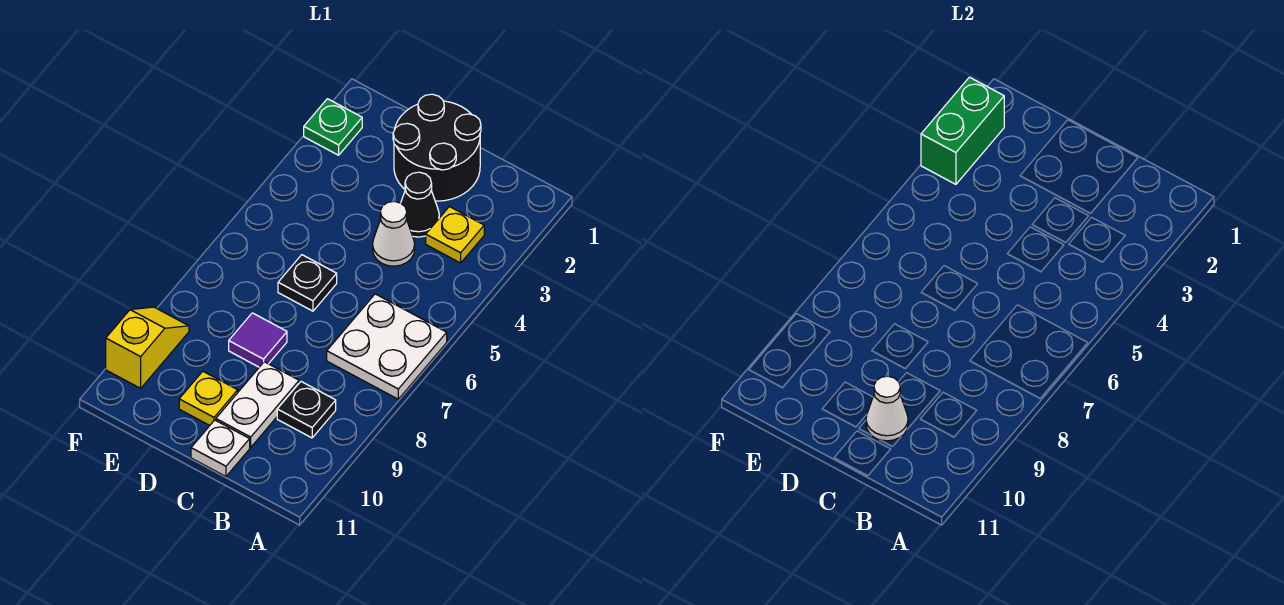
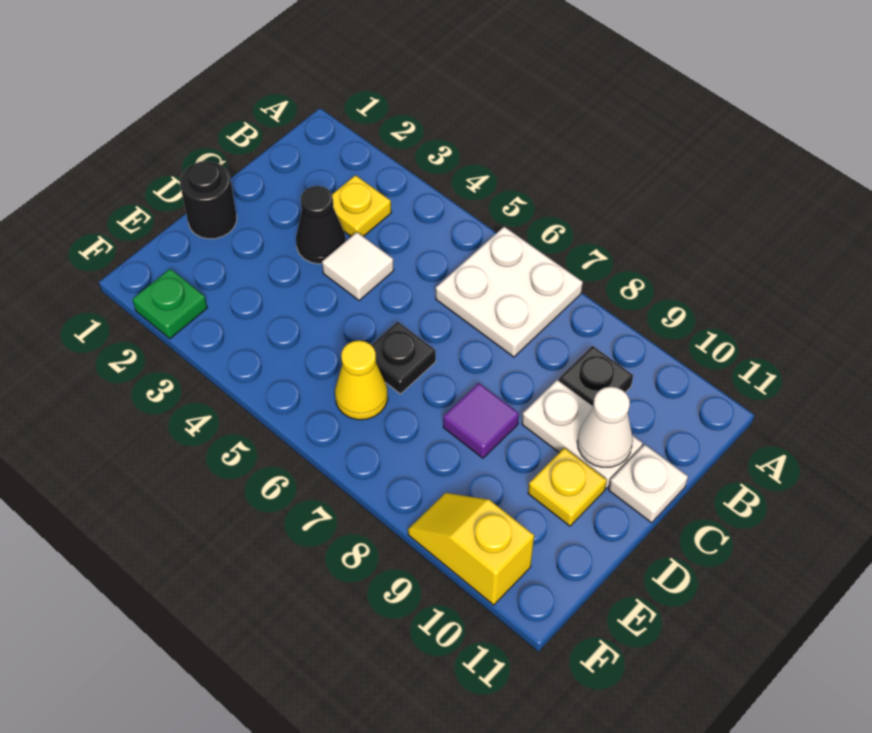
black round brick C1:D2 level 1 -> black round brick D1 level 1
white cone C4 level 1 -> white tile C4 level 1
none -> yellow cone E6 level 1
green brick F2:F3 level 2 -> none

